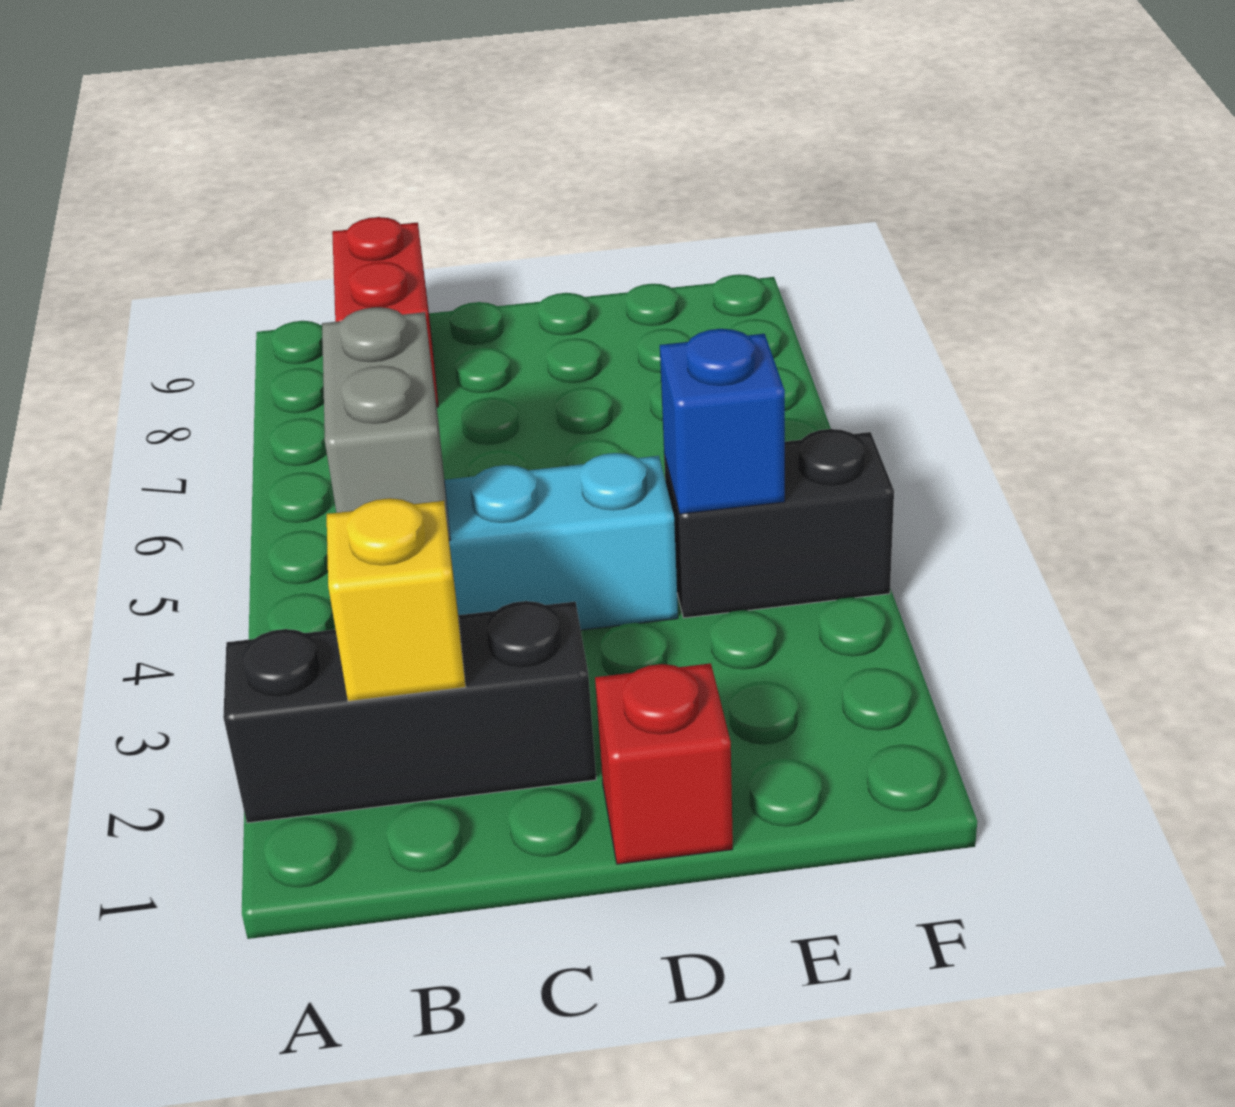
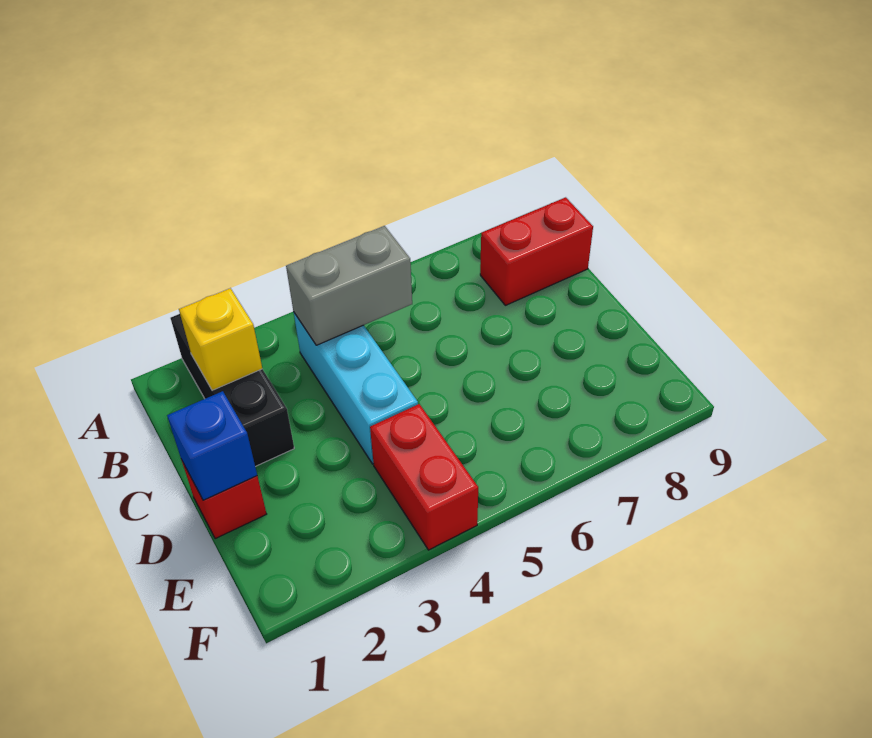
black brick E4:F4 level 1 -> red brick E4:F4 level 1
blue brick E4 level 2 -> blue brick D1 level 2

